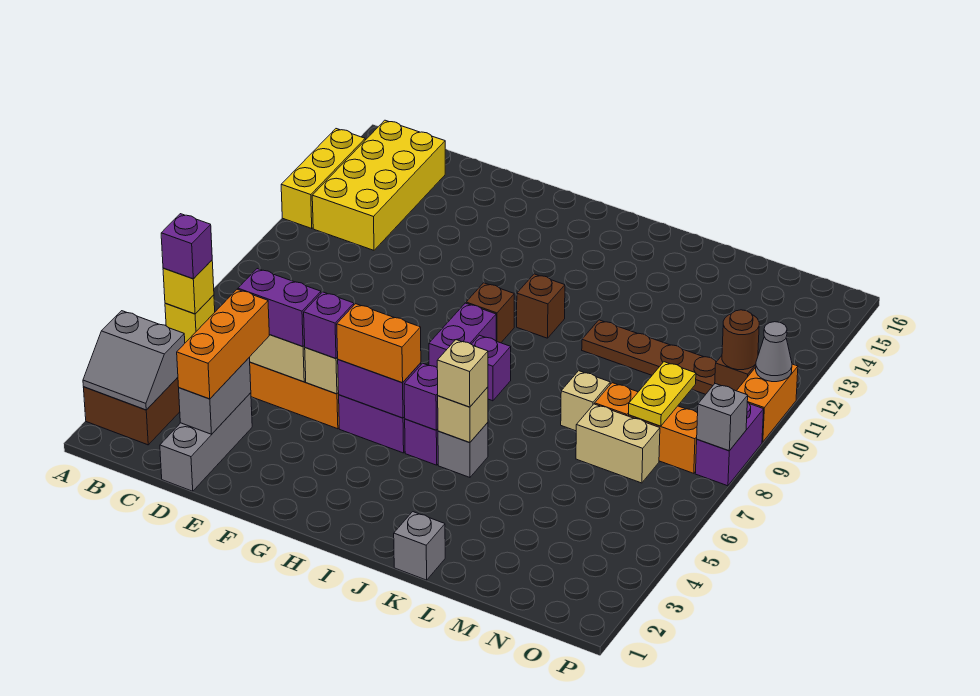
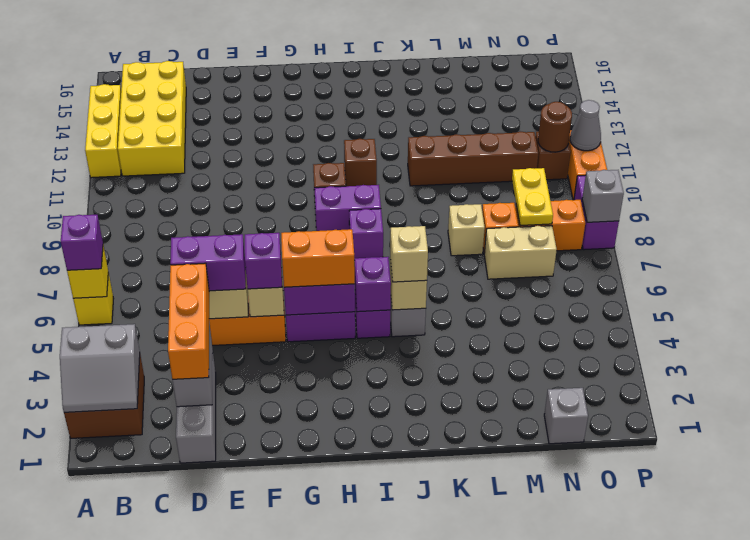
purple brick H8:H9 level 1 -> purple brick H9:I9 level 1
grey brick K1 level 1 -> grey brick N1 level 1
brown plate K11:N11 level 1 -> brown brick K11:N11 level 1

